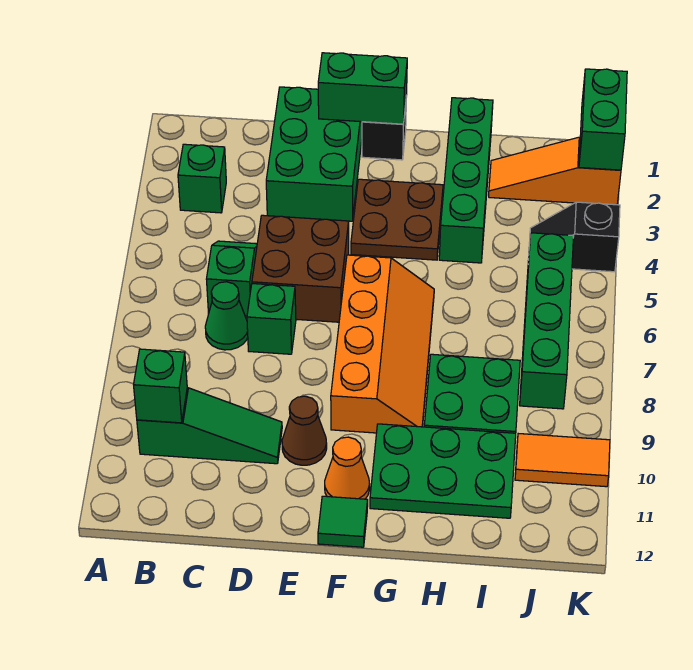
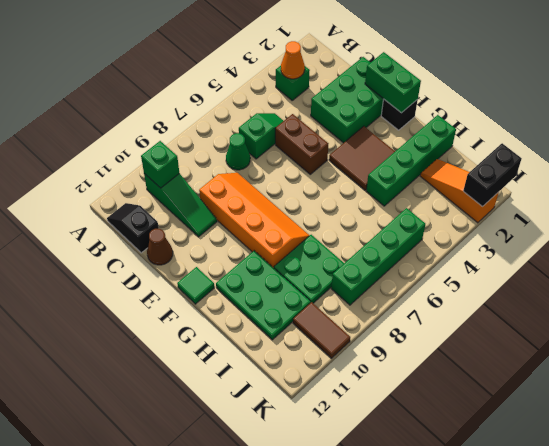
brown brick D5:E6 level 1 -> brown brick D5:E5 level 1
green brick D7 level 1 -> none
brown cone E10 level 1 -> brown cone D12 level 1
brown plate F3:G4 level 1 -> brown tile F3:G4 level 1
orange slope F6:G9 level 1 top F -> orange slope D8:G9 level 1 top 9
orange cone F11 level 1 -> orange cone B3 level 2
black slope J4:K4 level 1 top K -> black slope B12:C12 level 1 top C
orange tile J10:K10 level 1 -> brown tile J10:K10 level 1
green brick K1:K2 level 2 -> black brick K1:K2 level 2

